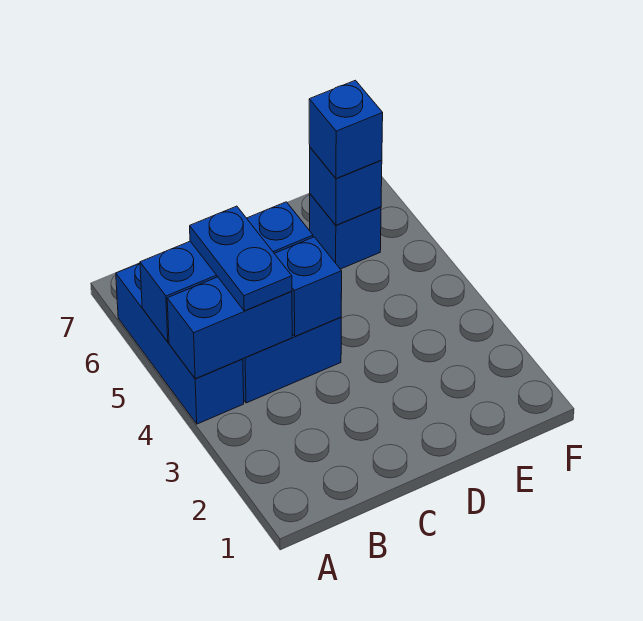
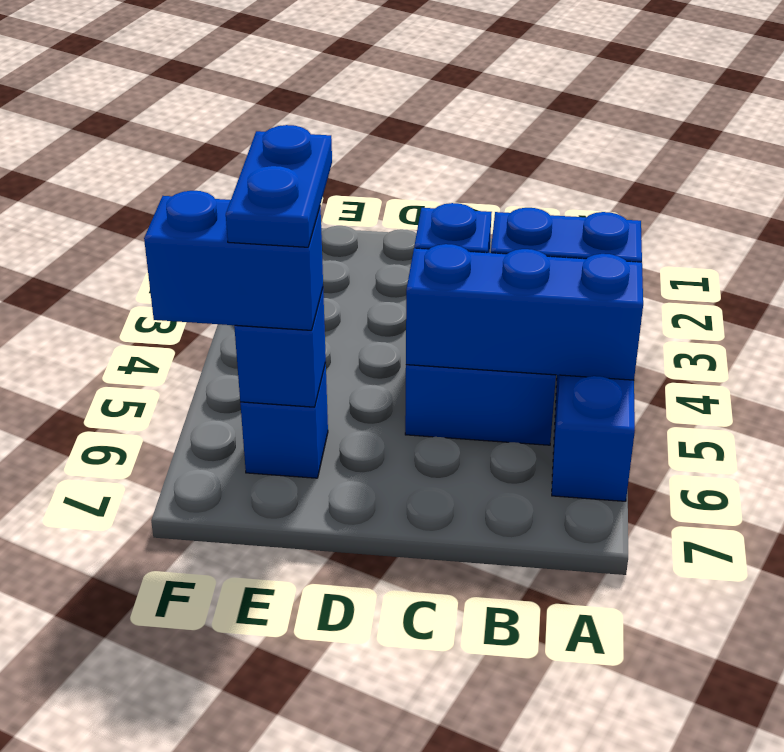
blue plate B4:B5 level 3 -> blue plate E5:E6 level 4
blue brick E6 level 3 -> blue brick E6:F6 level 3

